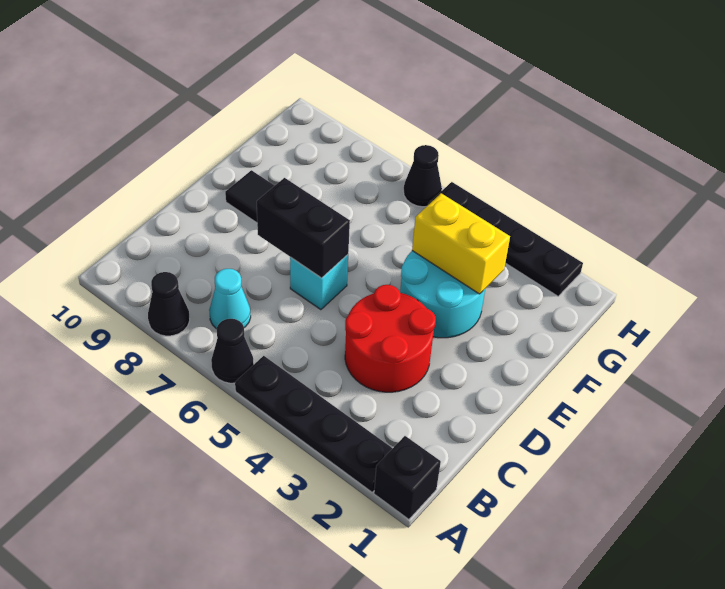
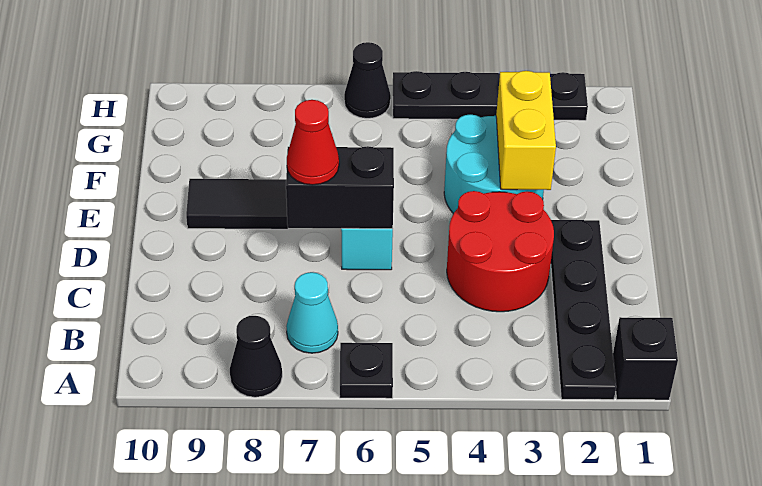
black plate A2:A5 level 1 -> black plate A2:D2 level 1
black cone A6 level 1 -> black plate A6 level 1
none -> red cone D7 level 3
yellow brick F3:F4 level 2 -> yellow brick E3:F3 level 2

